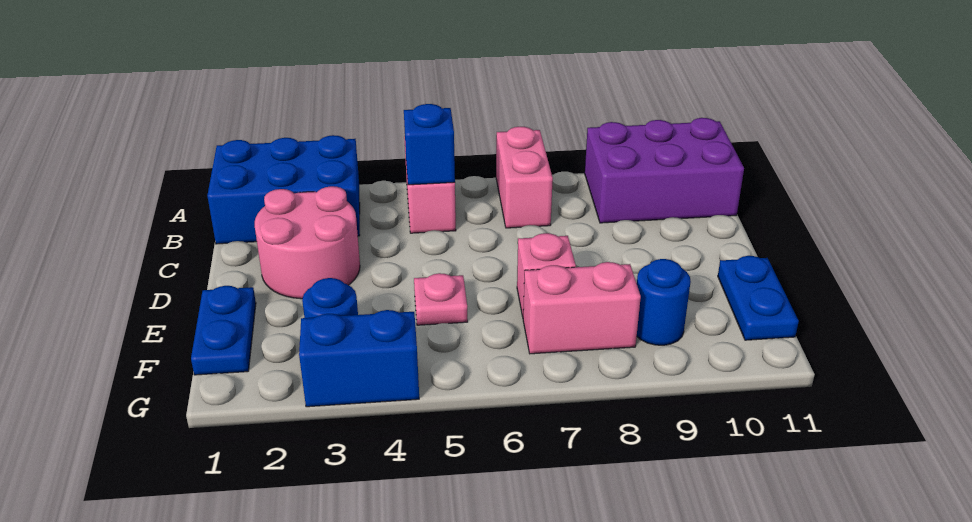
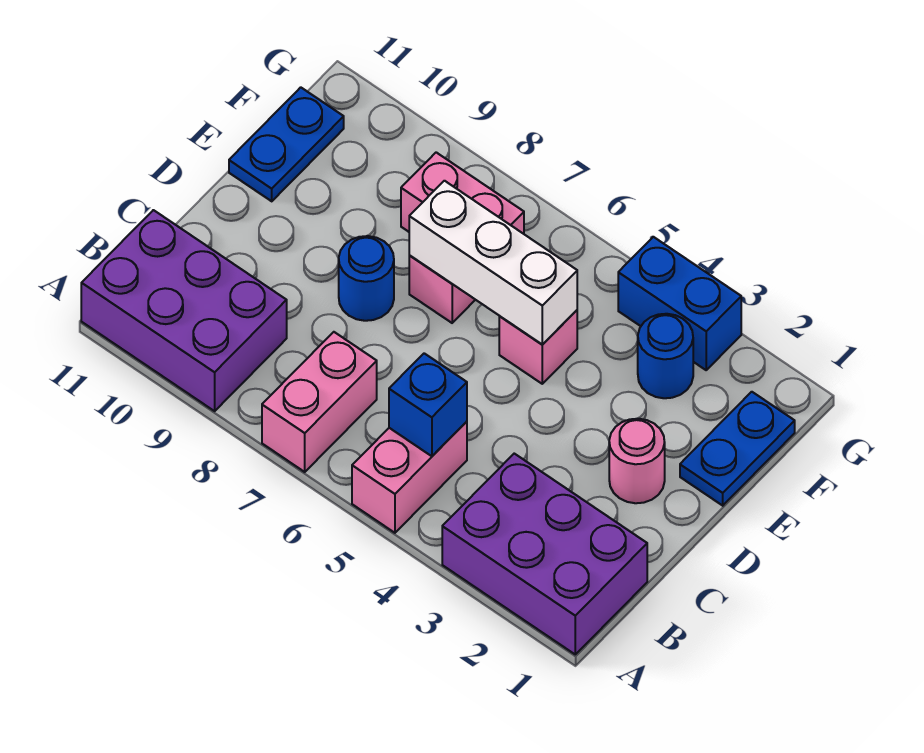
blue brick A1:B3 level 1 -> purple brick A1:B3 level 1
pink round brick C2:D3 level 1 -> pink round brick D2 level 1
pink plate E5 level 1 -> pink brick E5 level 1
none -> white brick E5:E7 level 2
blue round brick F9 level 1 -> blue round brick D8 level 1

